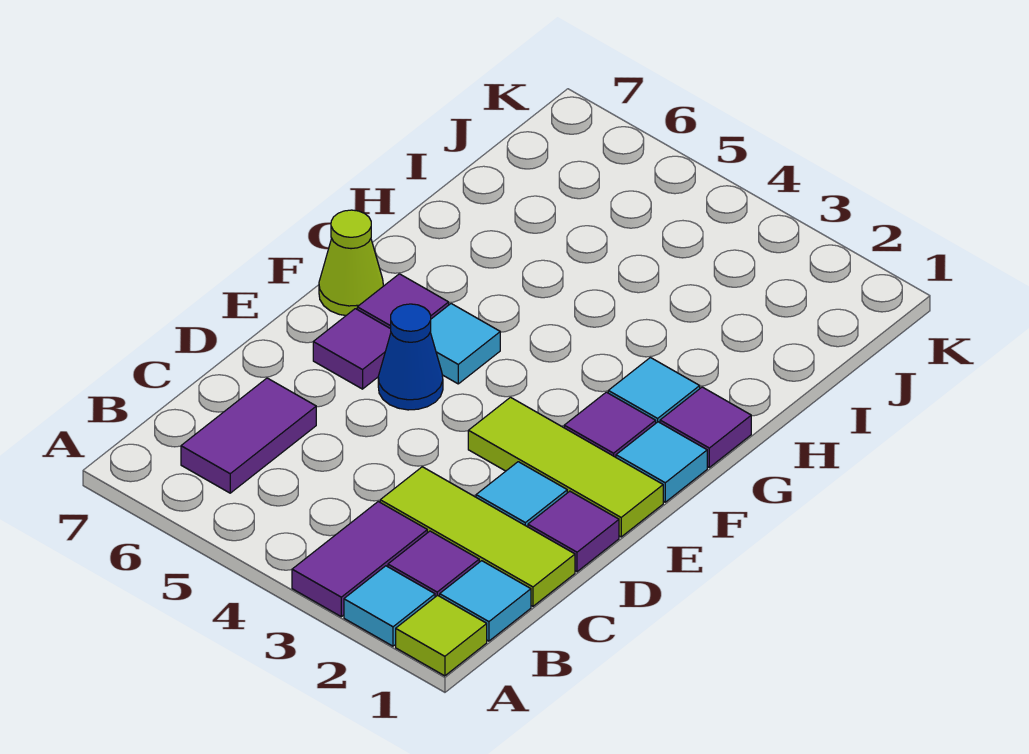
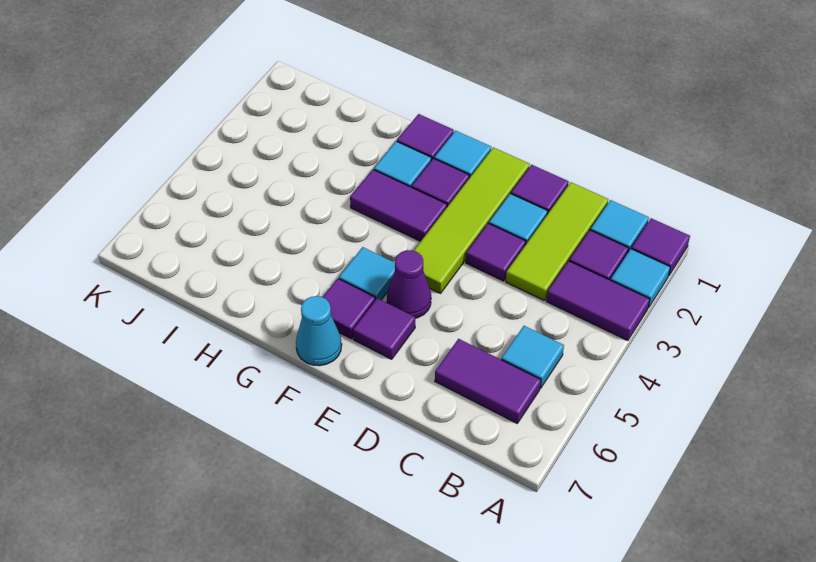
lime tile A1 level 1 -> purple tile A1 level 1
none -> cyan tile B5 level 1
none -> purple tile D3 level 1
lime tile E1:E3 level 1 -> lime tile E1:E4 level 1
blue cone E5 level 1 -> purple cone E5 level 1
none -> purple tile F3:G3 level 1
lime cone F7 level 1 -> cyan cone F7 level 1

